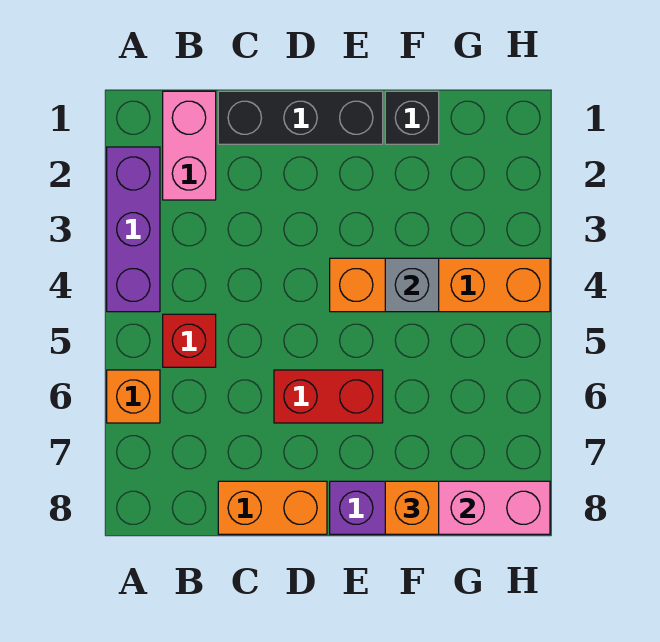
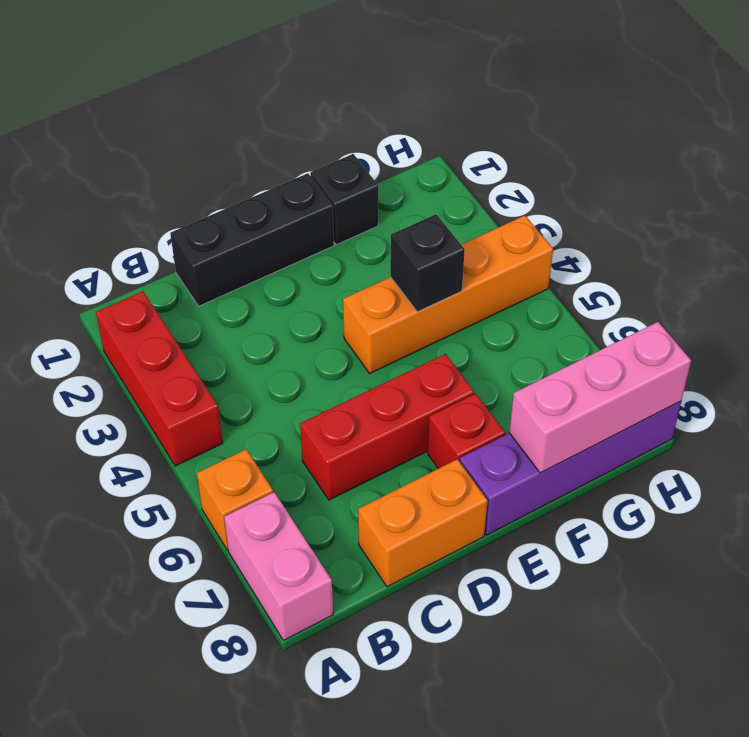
purple brick A2:A4 level 1 -> red brick A2:A4 level 1
pink brick B1:B2 level 1 -> pink brick A7:A8 level 1
red brick B5 level 1 -> red brick E7 level 1
red brick D6:E6 level 1 -> red brick C6:E6 level 1
grey brick F4 level 2 -> black brick F4 level 2
orange brick F8 level 3 -> none

